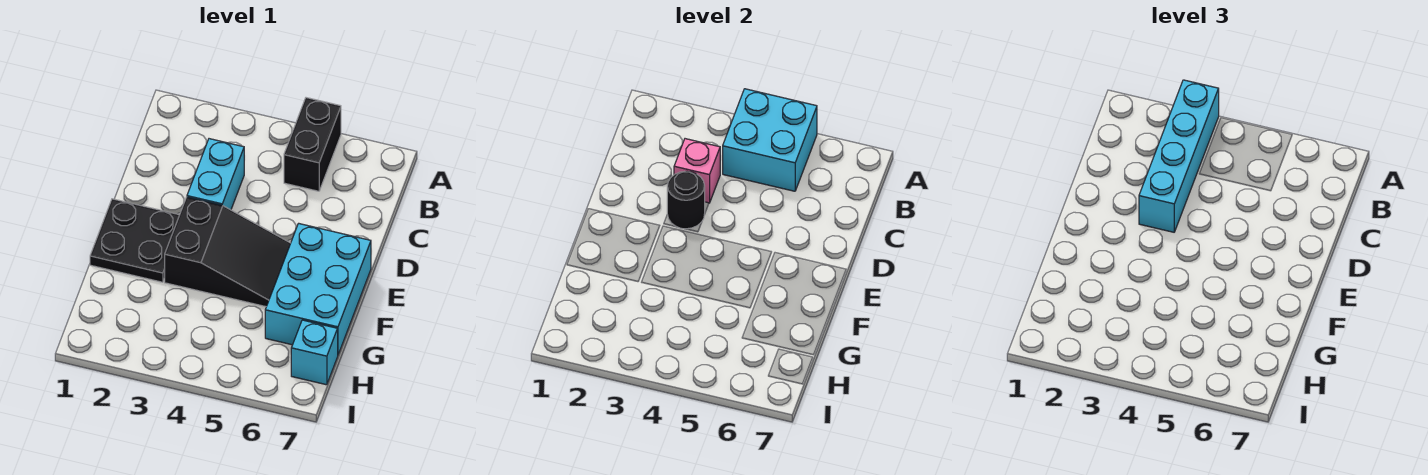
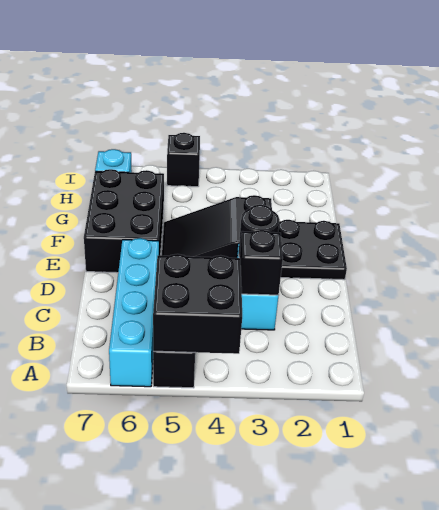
cyan brick A3:D3 level 3 -> cyan brick A6:D6 level 1
cyan brick A4:B5 level 2 -> black brick A4:B5 level 2
pink brick C3 level 2 -> black brick C3 level 2
cyan brick E6:G7 level 1 -> black brick E6:G7 level 1
none -> black brick I5 level 1

